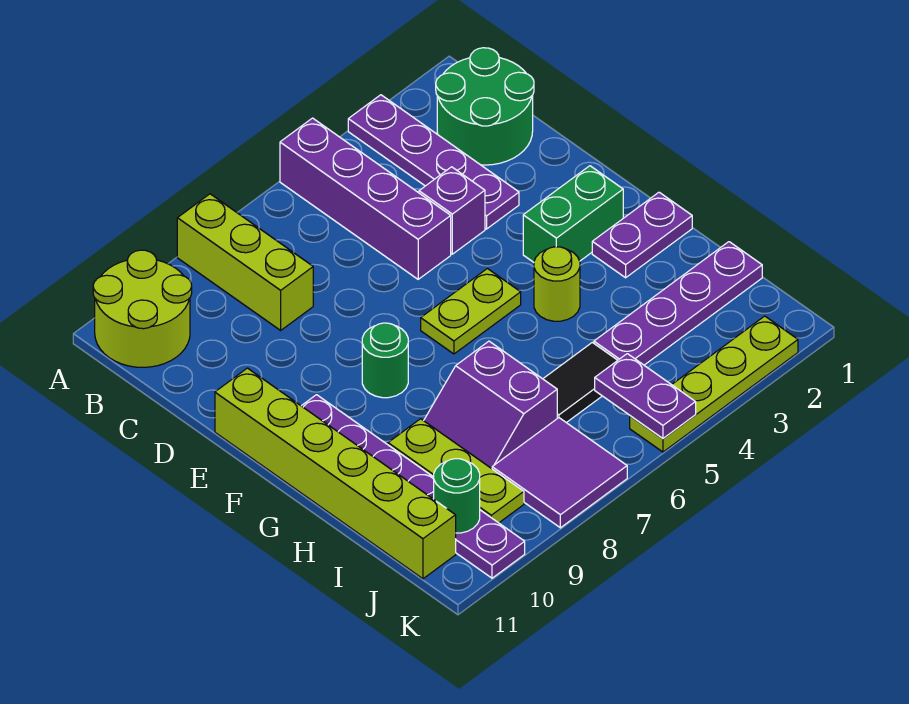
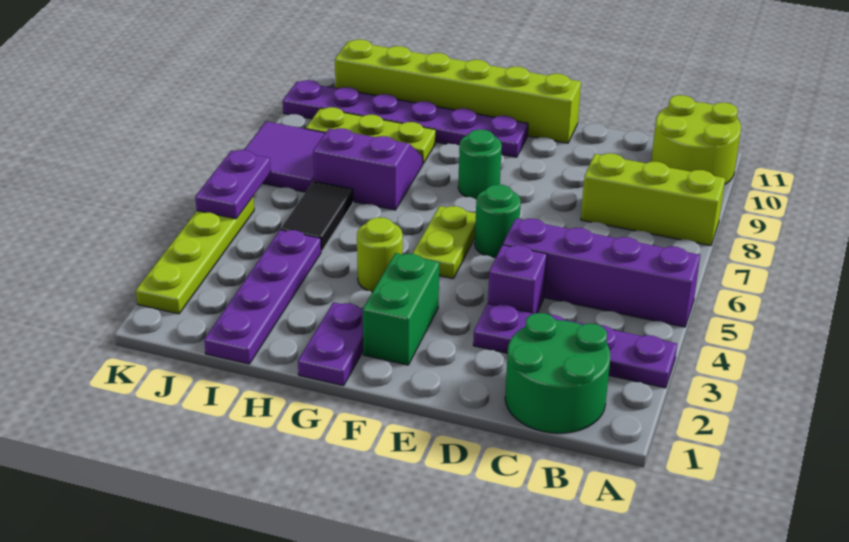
purple plate J5:K5 level 2 -> purple plate K5:K6 level 2
green round brick J10 level 2 -> green round brick E6 level 1

